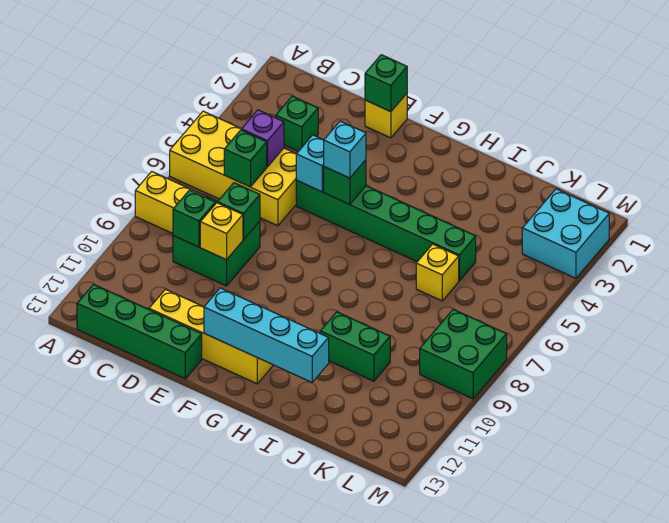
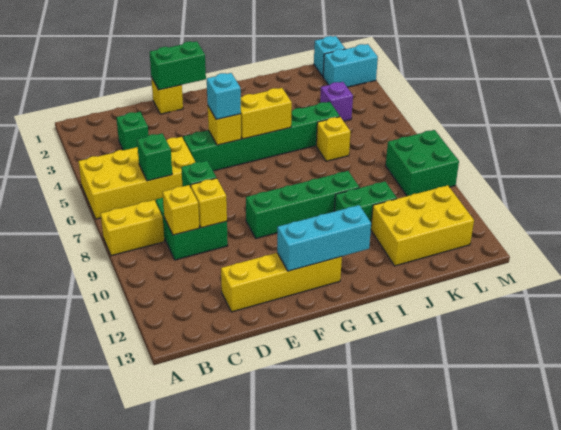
green brick B13:E13 level 1 -> green brick F9:I9 level 1
purple brick C5 level 2 -> purple brick K4 level 1
green brick C9 level 2 -> yellow brick C9 level 2
green brick E1 level 2 -> green brick E1:F1 level 2
cyan brick E5 level 2 -> cyan brick L1 level 1
green brick F5 level 2 -> yellow brick F5 level 2
cyan brick F12:I12 level 2 -> cyan brick F12:H12 level 2
none -> yellow brick G5:H5 level 2
none -> yellow brick J11:L12 level 1
cyan brick L2:M3 level 1 -> cyan brick L2:M2 level 1

